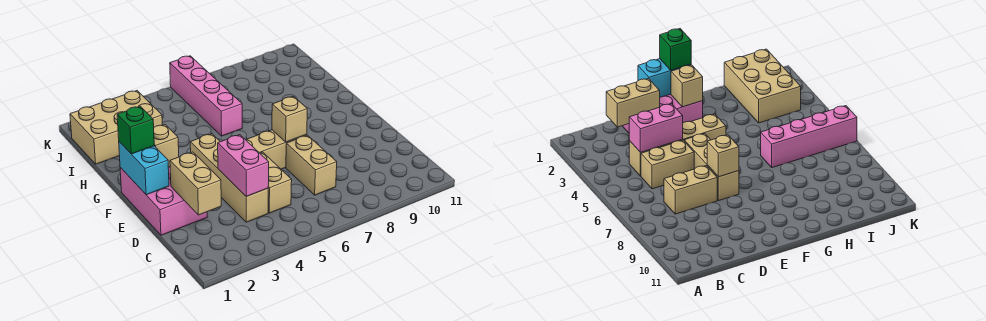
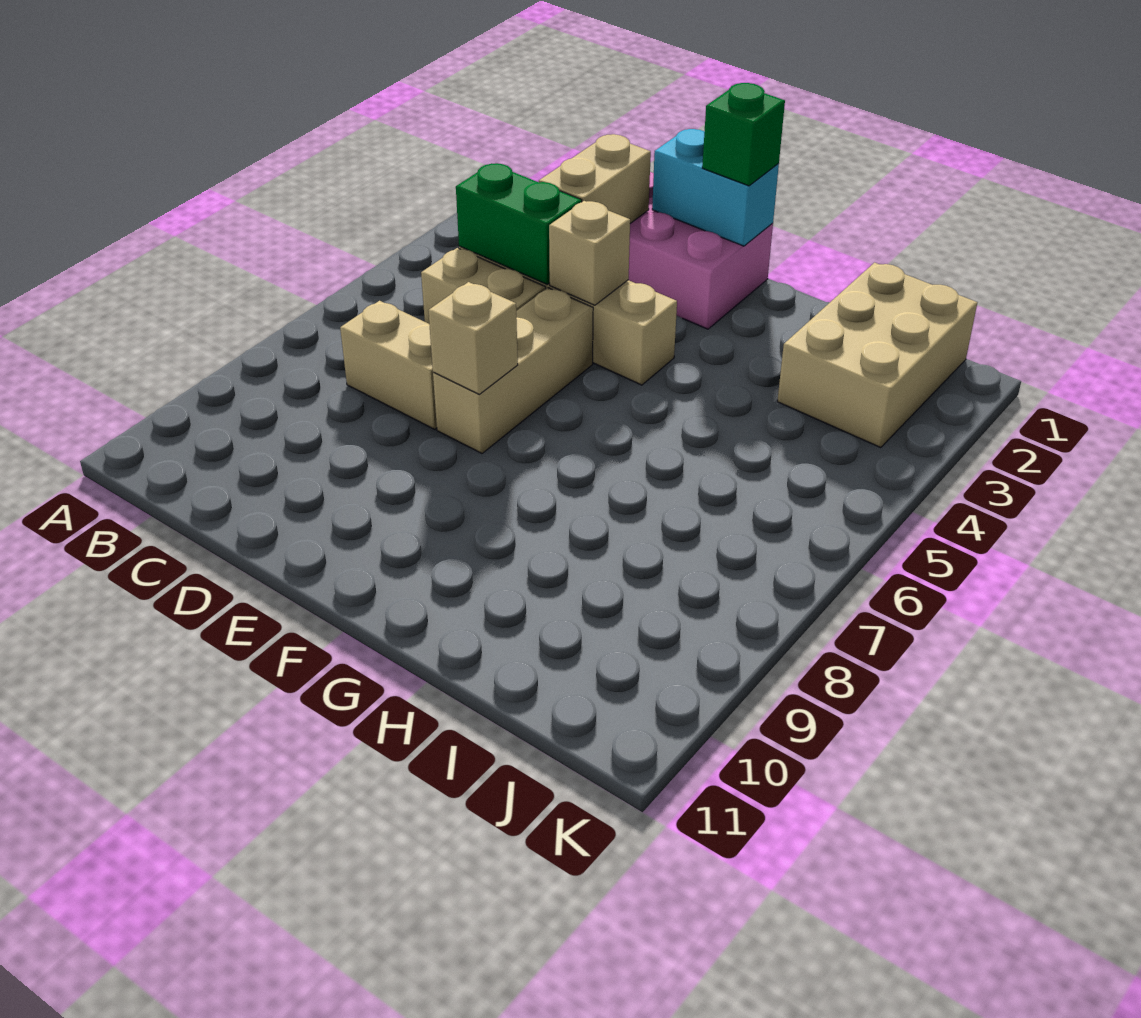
tan brick C2:D2 level 2 -> tan brick D2:D3 level 2
pink brick C4:D4 level 2 -> green brick C4:D4 level 2
tan brick F2 level 2 -> tan brick E4 level 2
pink brick H6:K6 level 1 -> none

